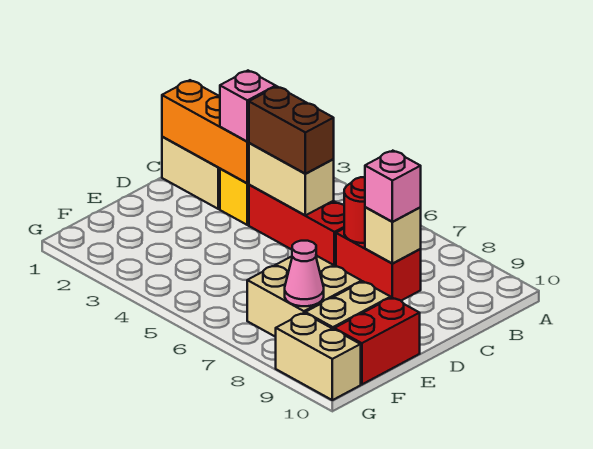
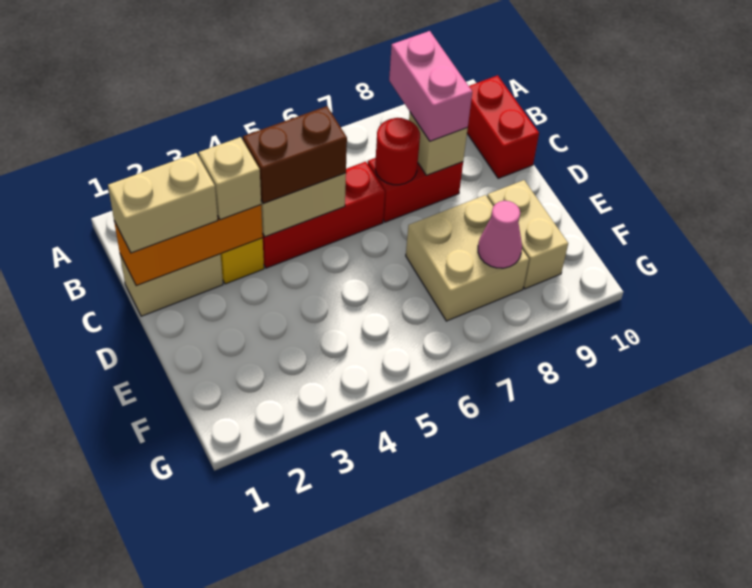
pink brick C3 level 3 -> tan brick C3 level 3
pink brick C8 level 3 -> pink brick B8:C8 level 3
red brick E10:F10 level 1 -> red brick B10:C10 level 1
tan brick G9:G10 level 1 -> tan brick C1:C2 level 3

